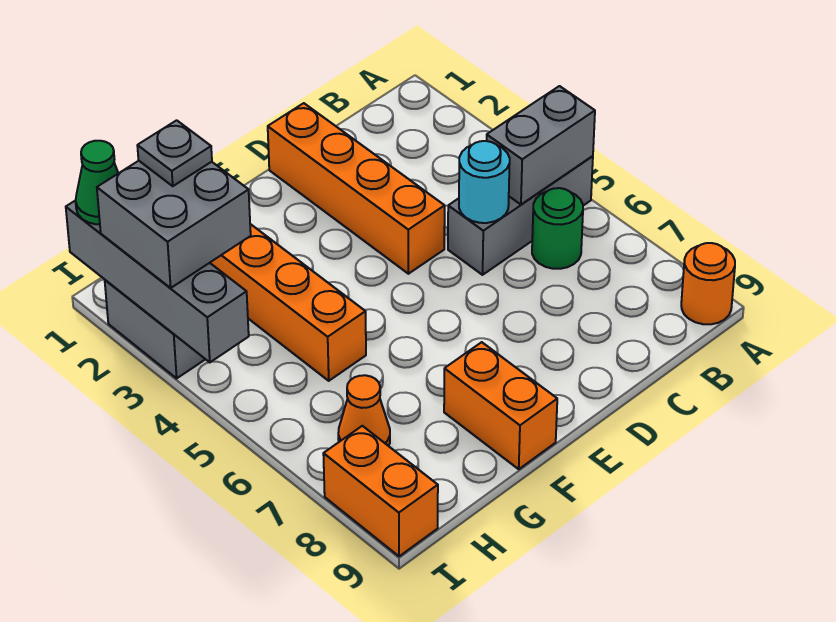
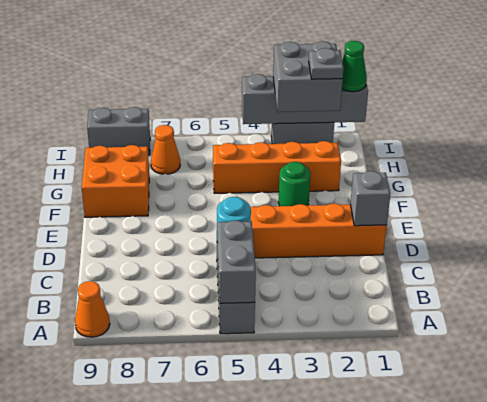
orange round brick A9 level 1 -> orange cone A9 level 1
green round brick B6 level 1 -> green round brick F3 level 1
none -> grey brick D1 level 2
orange brick F8:F9 level 1 -> orange brick F8:G9 level 1
orange brick I8:I9 level 1 -> grey brick I8:I9 level 1

